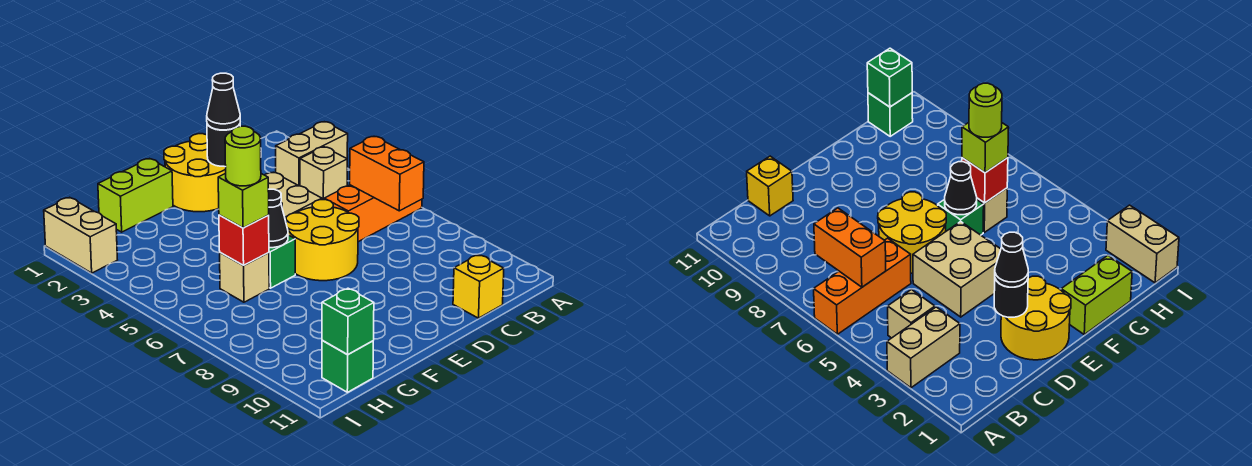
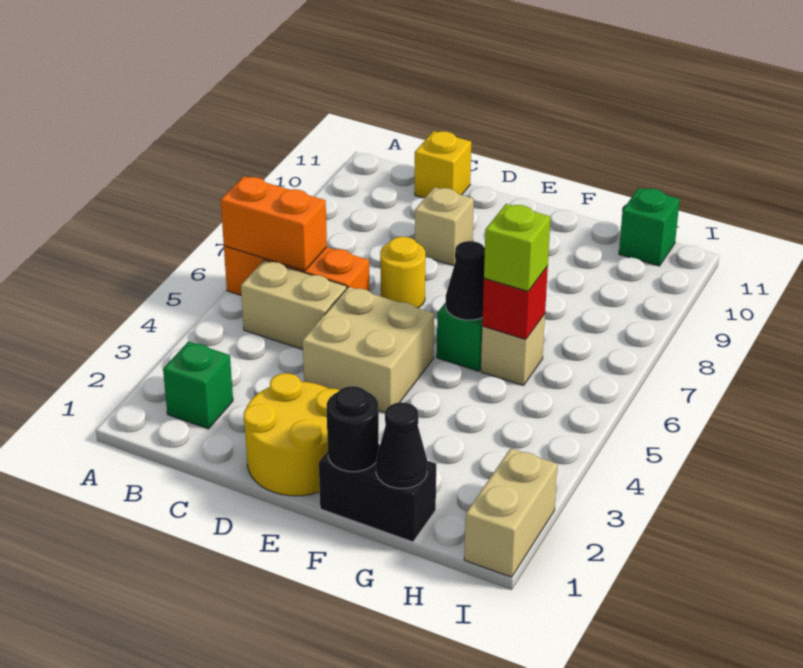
tan brick A3:B3 level 1 -> tan brick B5:C5 level 1
tan brick B4 level 1 -> tan brick D9 level 1
orange brick B6:B7 level 2 -> orange brick A6:B6 level 2
black round brick D2 level 2 -> black round brick F1 level 2
black cone D2 level 3 -> black cone G1 level 2
yellow round brick D6:E7 level 1 -> yellow round brick D7 level 1
lime brick F1:G1 level 1 -> black brick F1:G1 level 1
lime round brick G6 level 4 -> none
green brick H11 level 2 -> green brick B2 level 1

